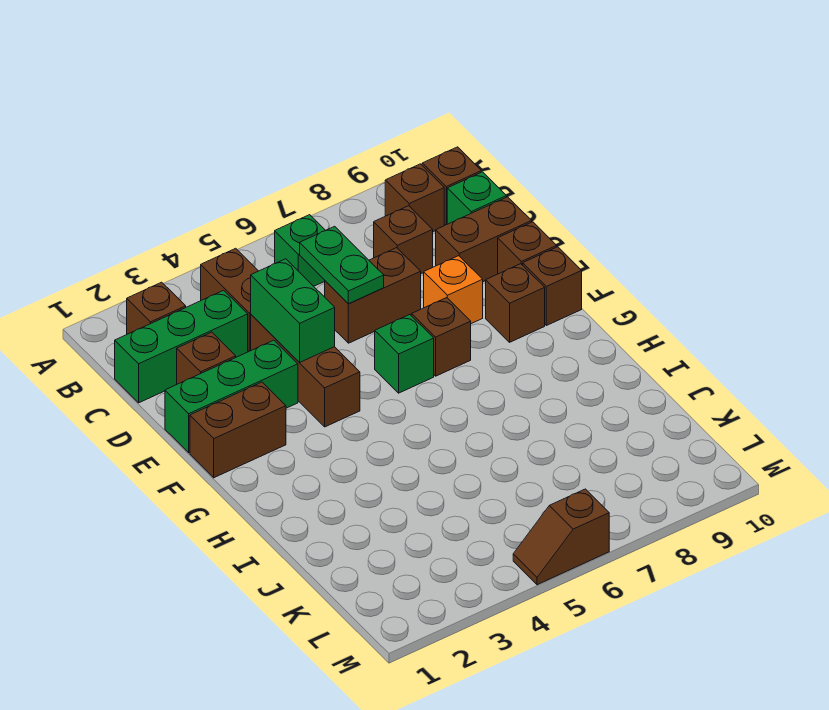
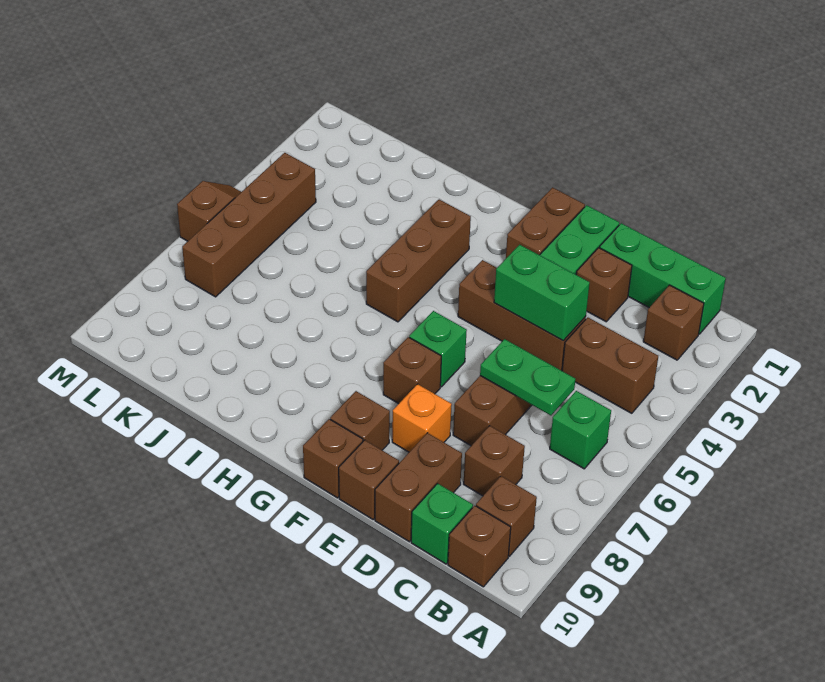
green brick C1:C3 level 1 -> green brick B1:D1 level 1
none -> brown brick H3:H5 level 1
none -> brown brick L4:L7 level 1

